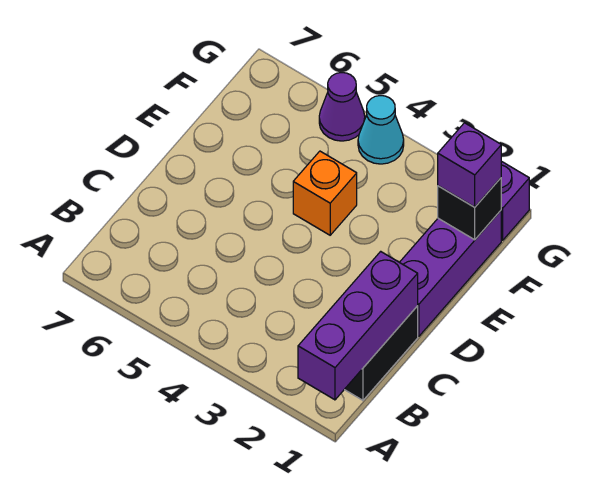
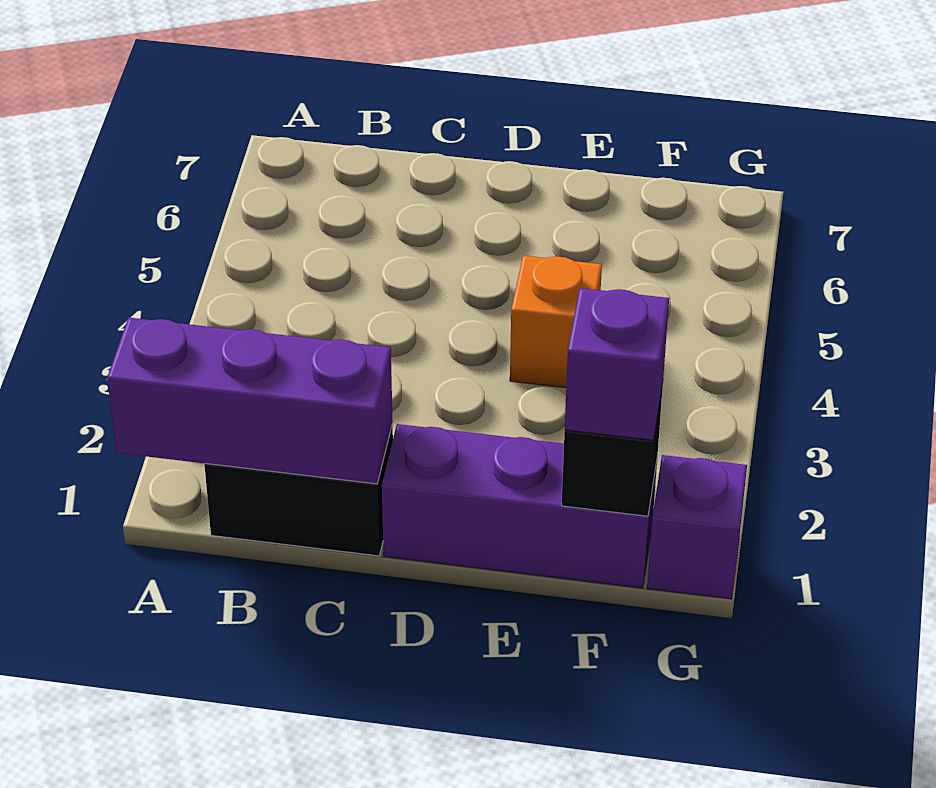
cyan cone G4 level 1 -> none
purple cone G5 level 1 -> none

